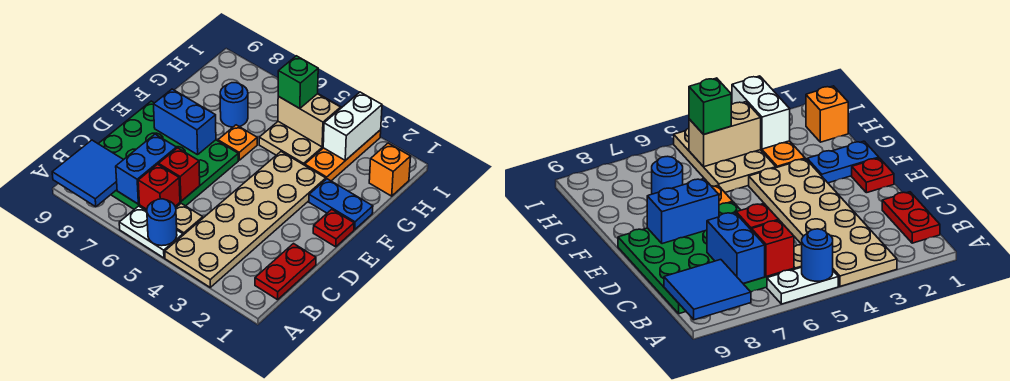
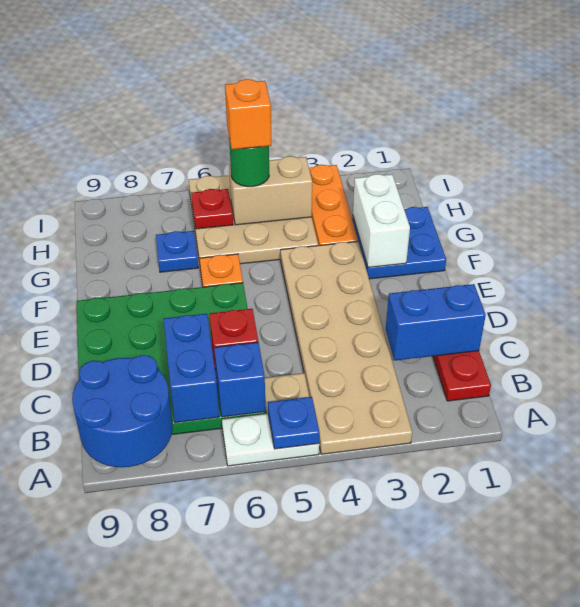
blue round brick A5 level 2 -> blue plate A5 level 2
blue tile A8:B9 level 2 -> blue round brick A8:B9 level 2
red brick B6 level 2 -> blue brick B6 level 2
red plate E1 level 1 -> red plate H6 level 2
blue brick E7:E8 level 2 -> blue brick C1:C2 level 2
blue plate F1:F2 level 1 -> blue plate F1:G2 level 1
tan plate G4:I5 level 1 -> tan plate G4:I6 level 1
blue round brick G7 level 1 -> blue plate G7 level 1
orange brick H1 level 1 -> orange brick H5 level 4
white brick H3:I3 level 2 -> white brick F2:G2 level 2
green brick H5 level 3 -> green round brick H5 level 3

